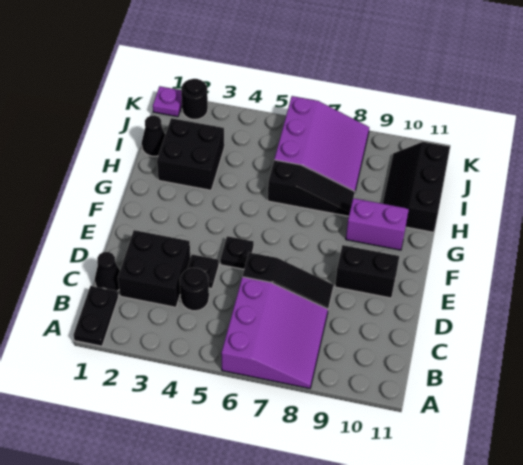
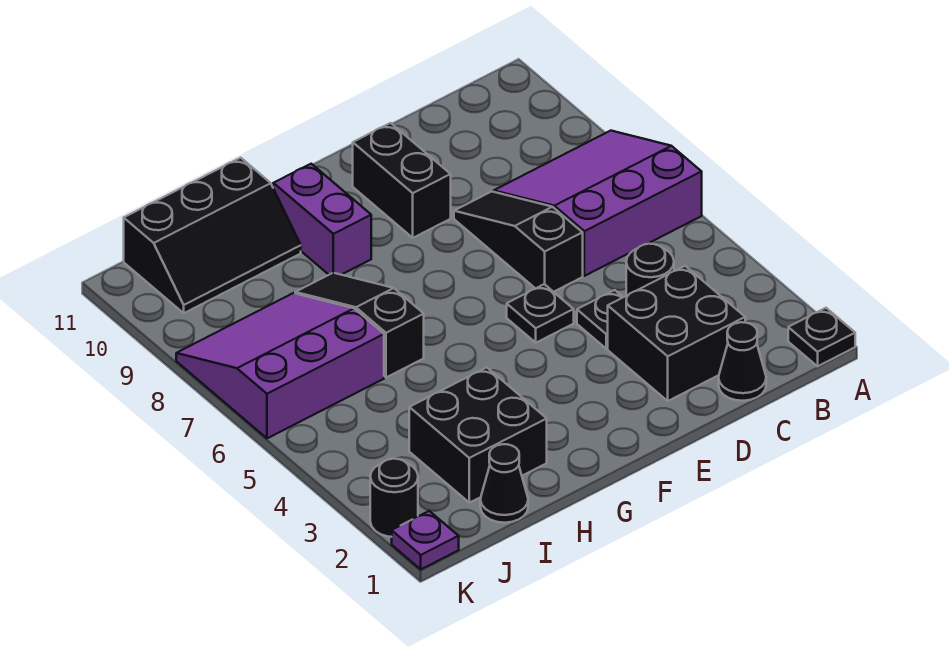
black plate A1:B1 level 1 -> black plate A1 level 1

